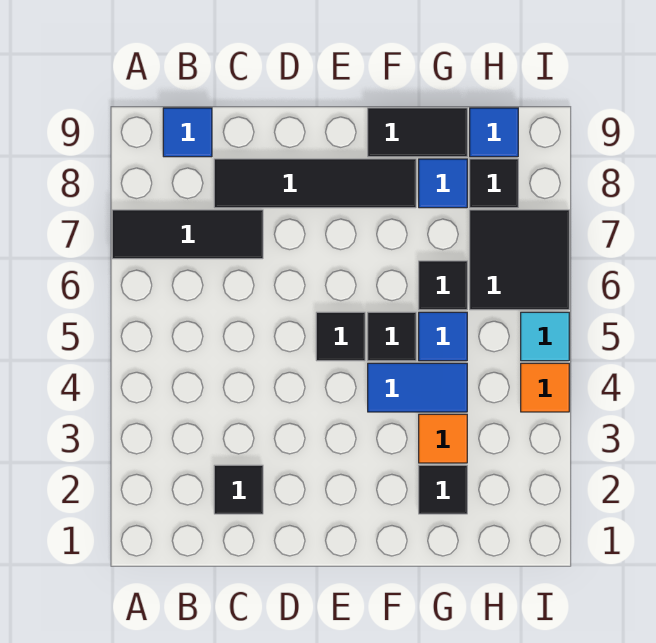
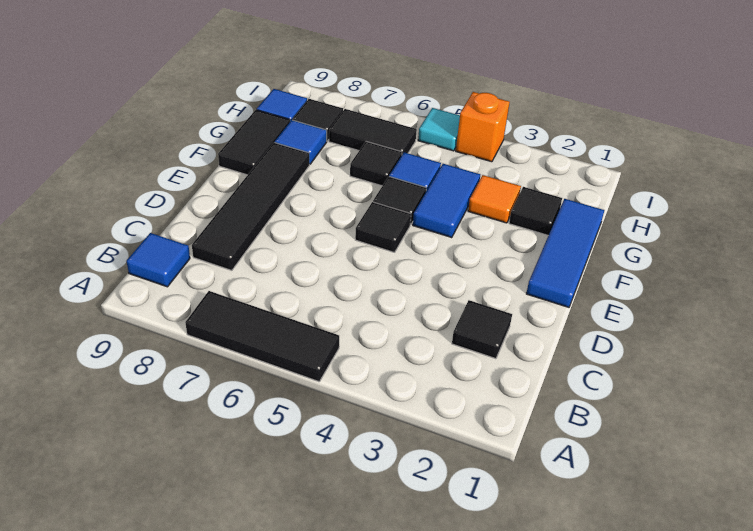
black tile A7:C7 level 1 -> black tile A5:A7 level 1
none -> blue tile E1:G1 level 1
black tile H6:I7 level 1 -> black tile H6:H7 level 1
orange tile I4 level 1 -> orange brick I4 level 1

